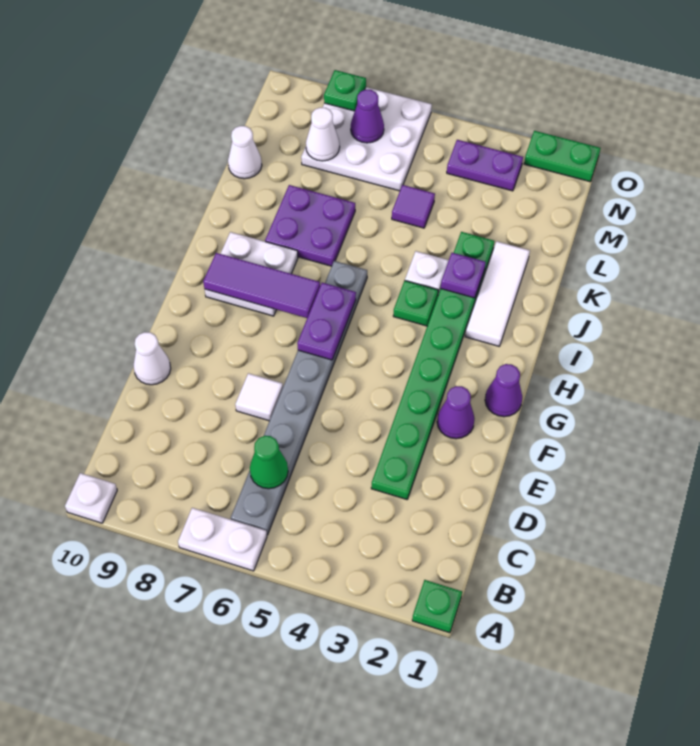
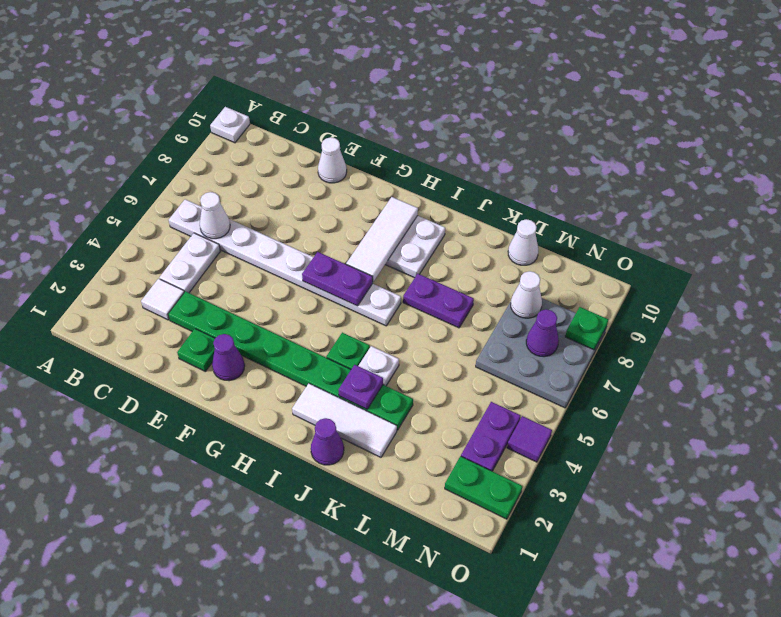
green plate A1 level 1 -> green plate E2 level 1
white plate A6:A7 level 1 -> white plate C4:C5 level 1
grey plate B6:I6 level 1 -> white plate B6:I6 level 1
green cone C6 level 2 -> white cone C6 level 2
white tile E7 level 1 -> white tile C3 level 1
purple cone G1 level 1 -> purple cone J1 level 1
purple tile H7:H9 level 2 -> white tile H7:H9 level 2
purple plate J7:K8 level 1 -> purple plate J7:K7 level 1
purple tile L5 level 1 -> purple tile O4 level 1
white plate M6:O8 level 1 -> grey plate M6:O8 level 1
green plate O1:O2 level 1 -> green plate N2:O2 level 1

